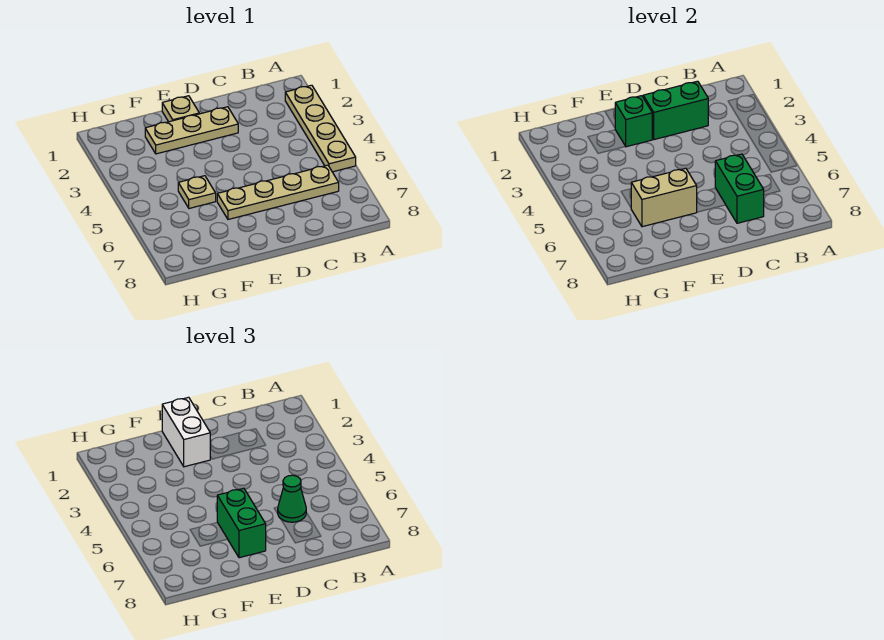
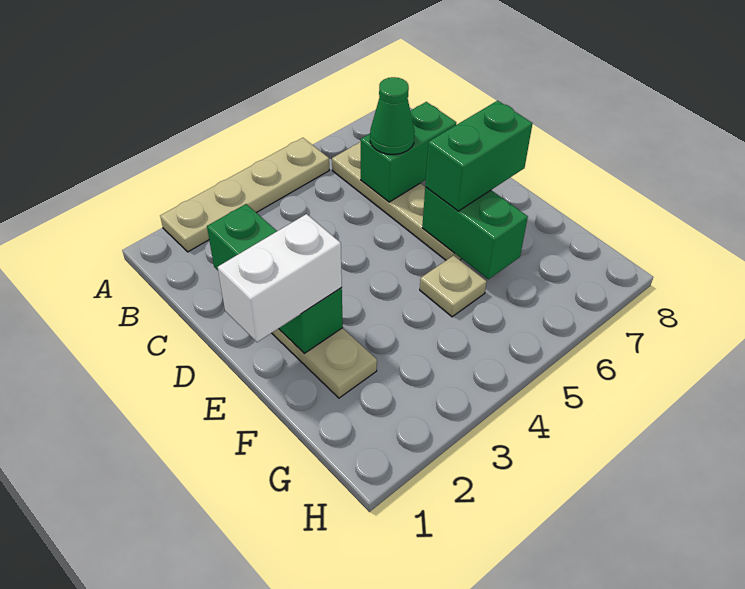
tan plate E1 level 1 -> none
tan brick E6:F6 level 2 -> green brick E6:F6 level 2

